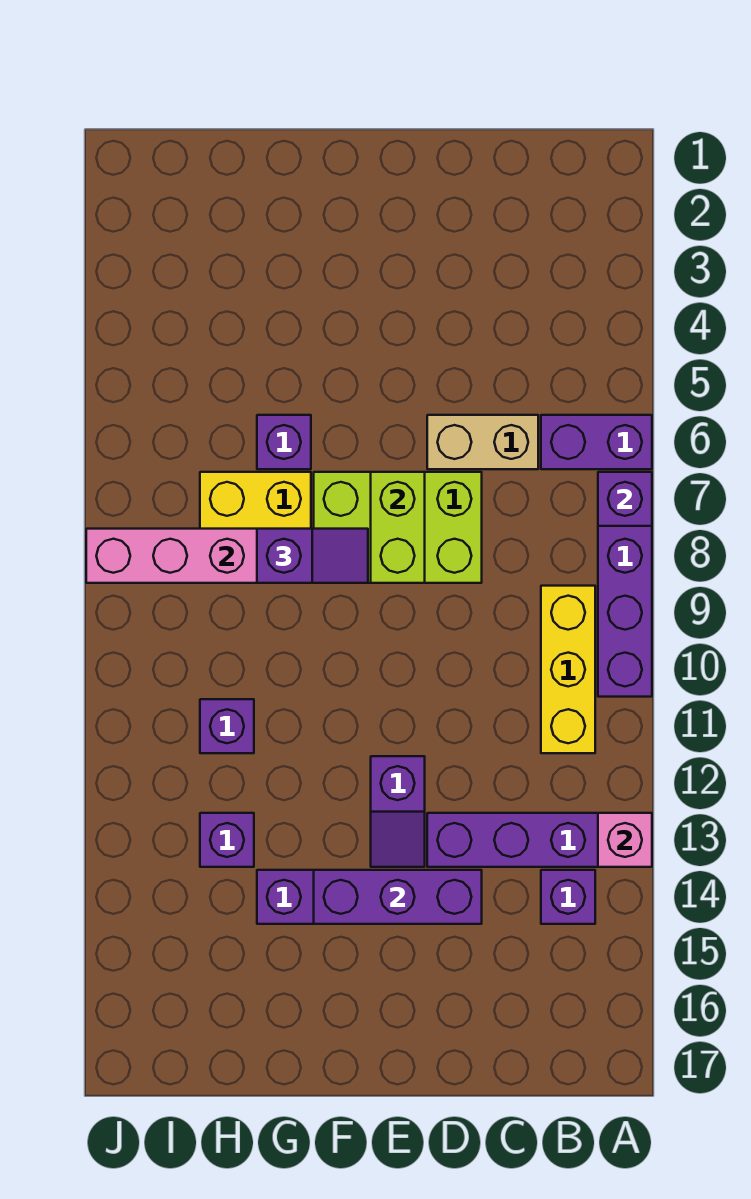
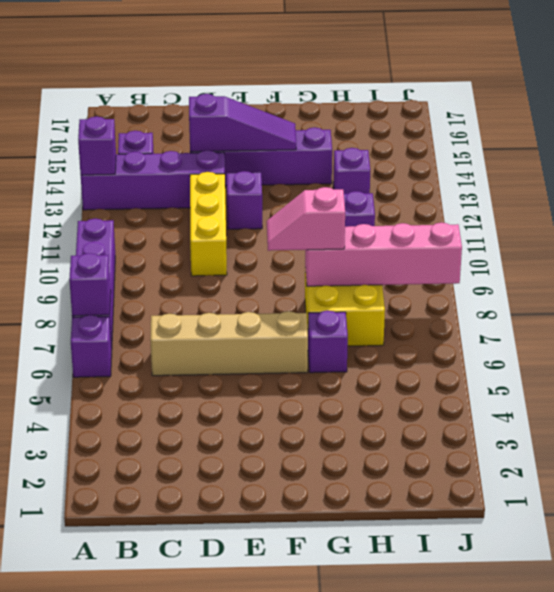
purple brick A6:B6 level 1 -> purple brick A6 level 1
pink brick A13 level 2 -> purple brick A13 level 2
yellow brick B9:B11 level 1 -> yellow brick D10:D12 level 1
tan brick C6:D6 level 1 -> tan brick C6:F6 level 1
lime brick D7:F8 level 1 -> none
purple brick D14:F14 level 2 -> purple slope D14:F14 level 2 top D
lime brick E7:E8 level 2 -> none
purple slope F8:G8 level 3 top G -> pink slope F8:G8 level 3 top G

